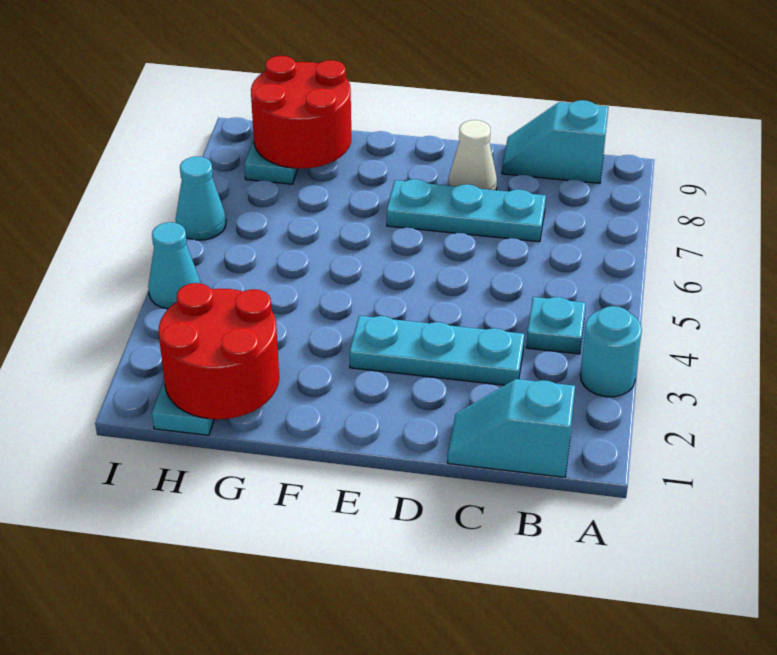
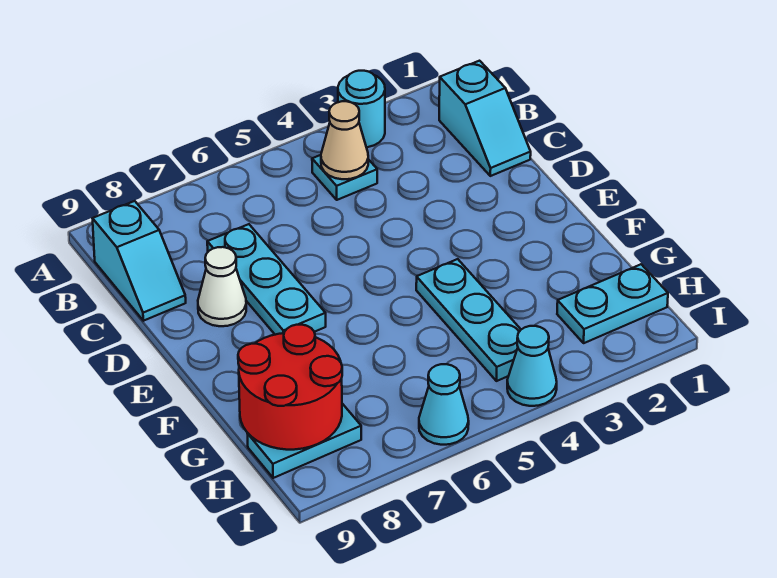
none -> tan cone B4 level 2
cyan plate C3:E3 level 1 -> cyan plate F4:H4 level 1
red round brick G1:H2 level 2 -> none

